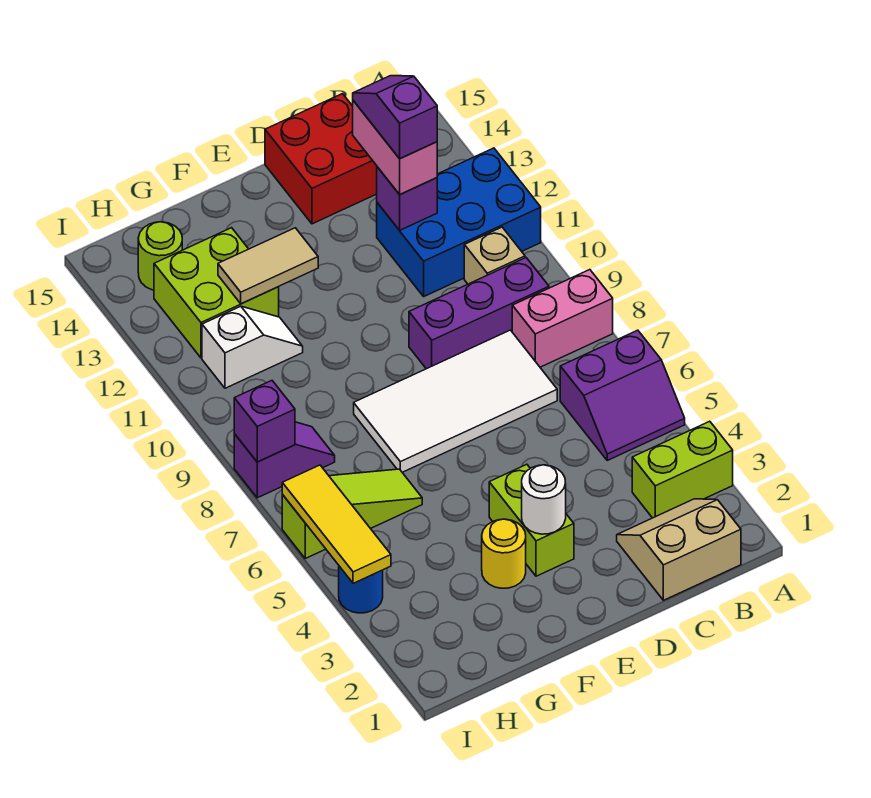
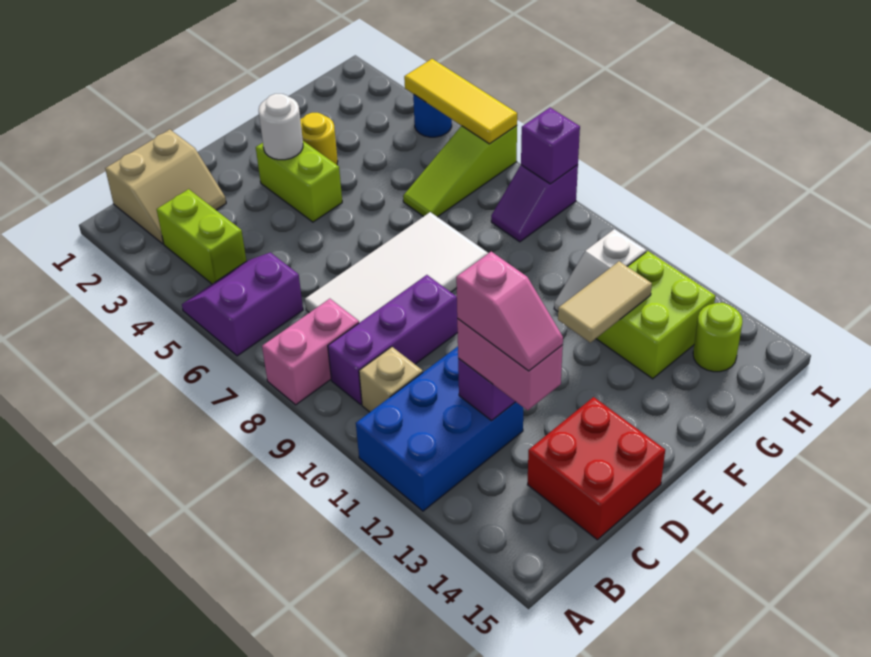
lime brick A3:B3 level 1 -> lime brick B3:B4 level 1
purple slope C12:C13 level 4 top 12 -> pink slope C12:C13 level 4 top 12

